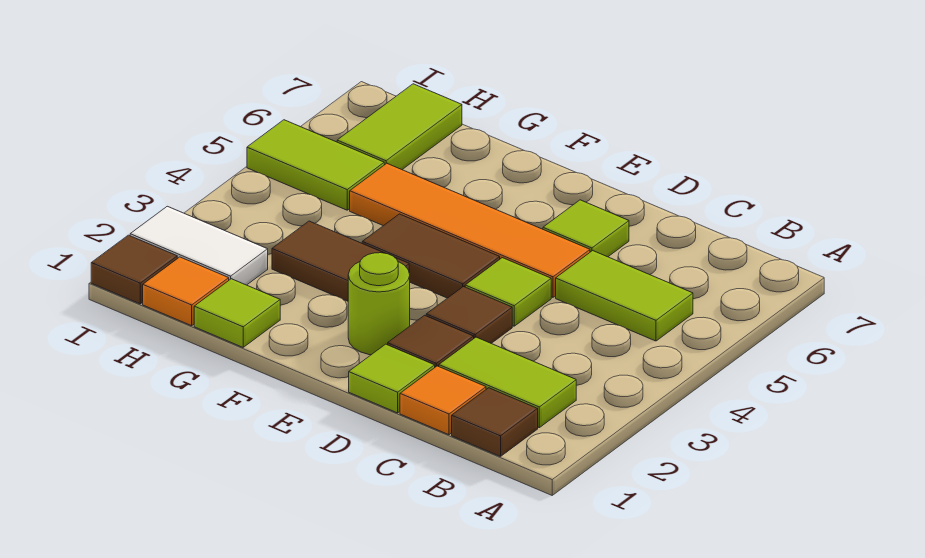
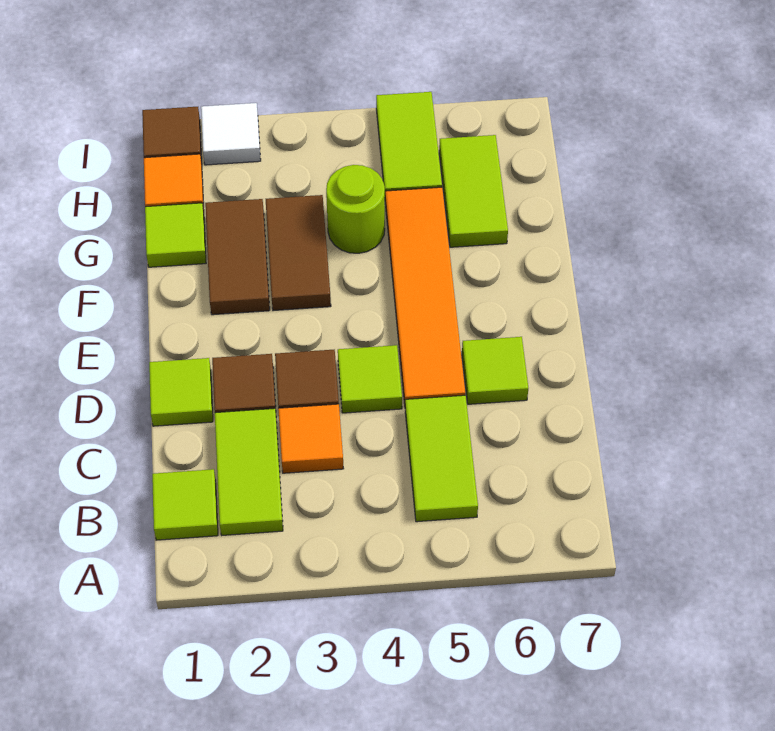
brown tile B1 level 1 -> lime tile B1 level 1
orange tile C1 level 1 -> orange tile C3 level 1
lime round brick E2 level 1 -> lime round brick G4 level 1
brown tile E4:F4 level 1 -> brown tile F2:G2 level 1
white tile H2:I2 level 1 -> white tile I2 level 1
lime tile H6:H7 level 1 -> lime tile G6:H6 level 1

